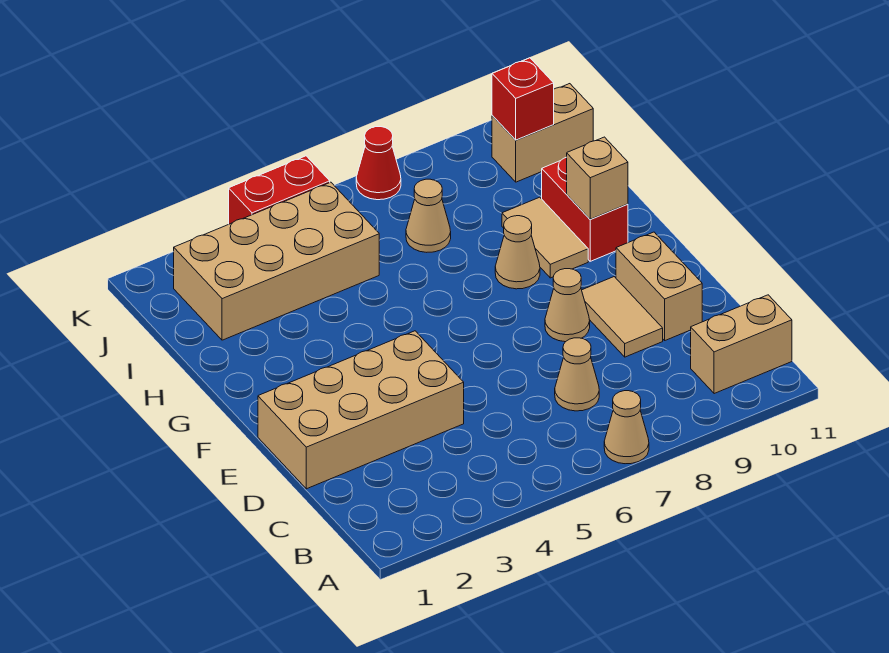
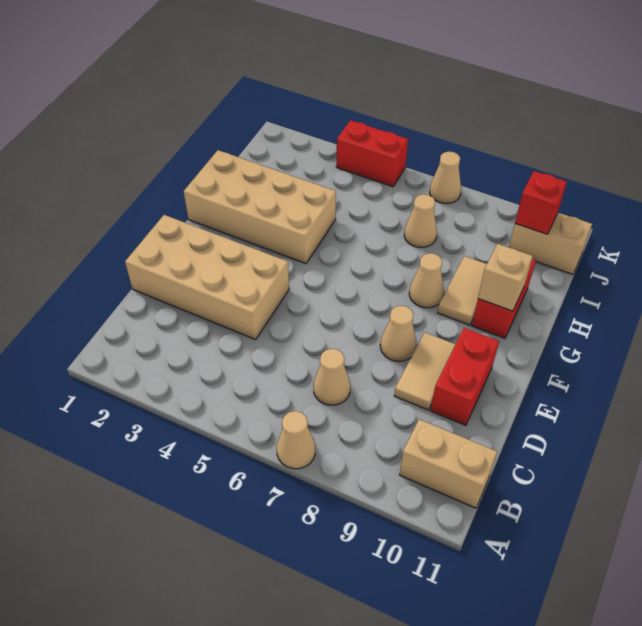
tan brick D10:E10 level 1 -> red brick D10:E10 level 1
tan brick I2:J5 level 1 -> tan brick G1:H4 level 1
red cone K7 level 1 -> tan cone K7 level 1

